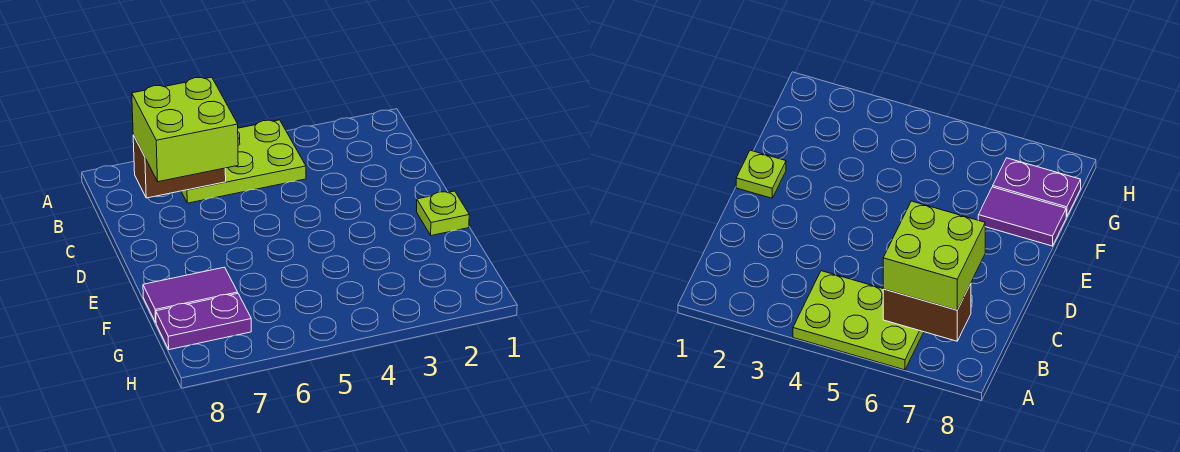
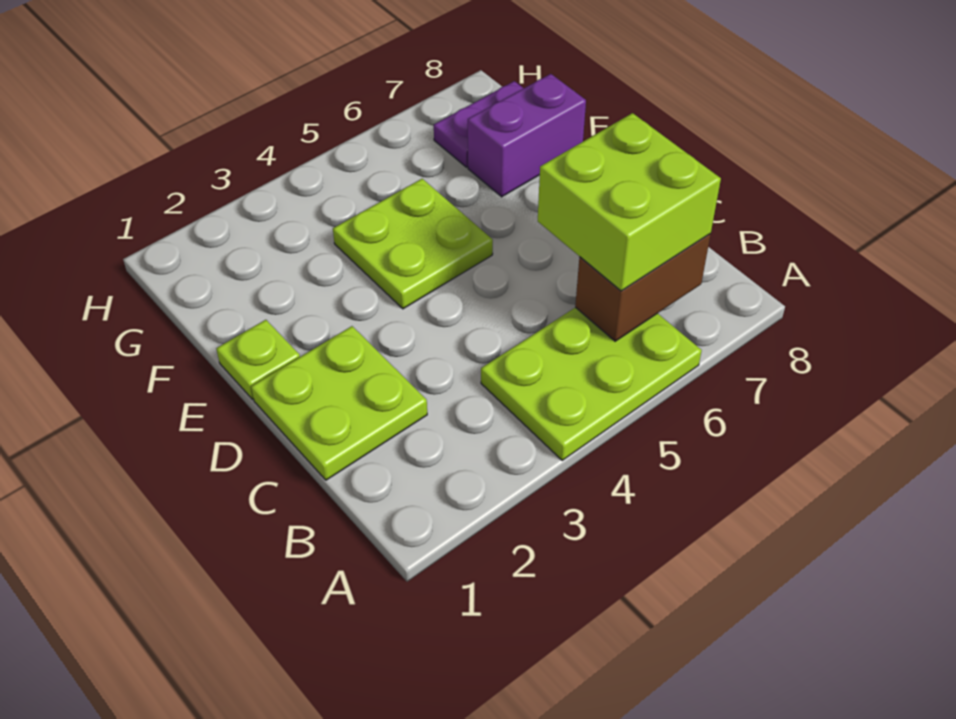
none -> lime plate C1:D2 level 1
none -> lime plate E4:F5 level 1
purple tile F7:F8 level 1 -> purple brick F7:F8 level 1

